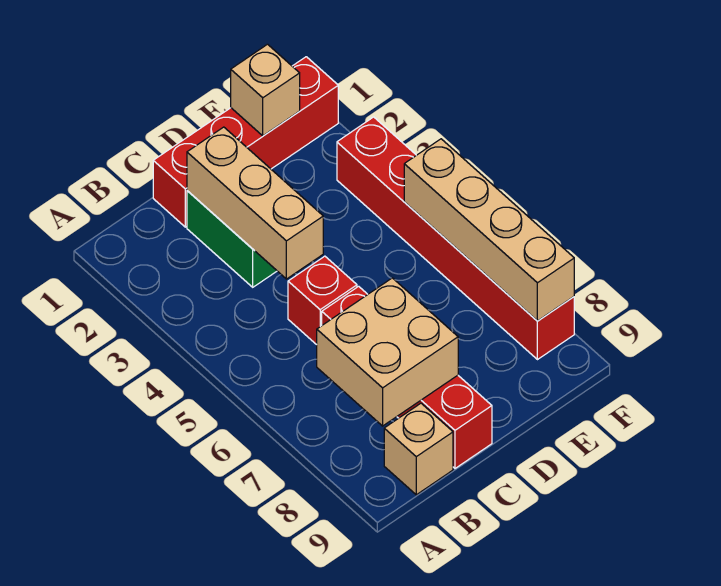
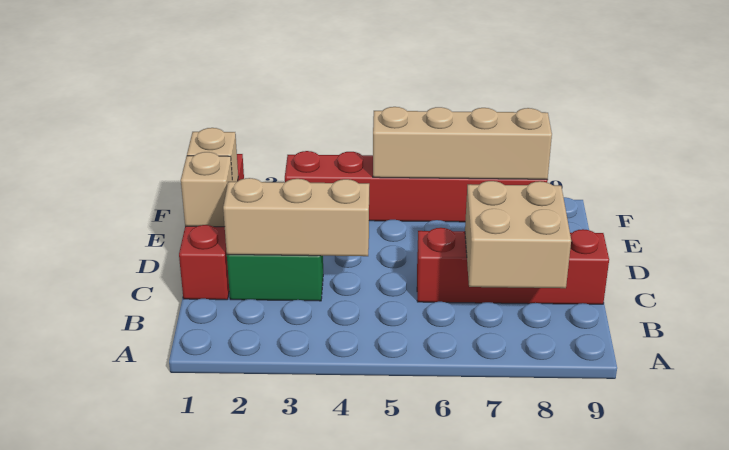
tan brick B9 level 1 -> tan brick D1 level 2
red brick C5 level 1 -> none

